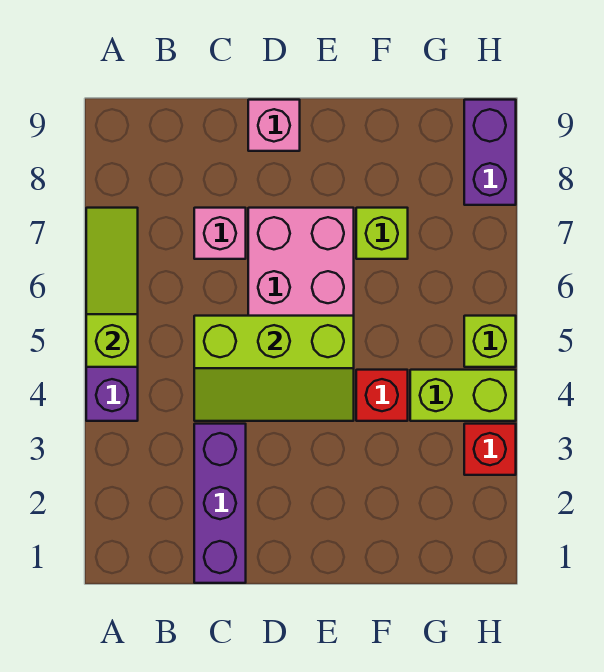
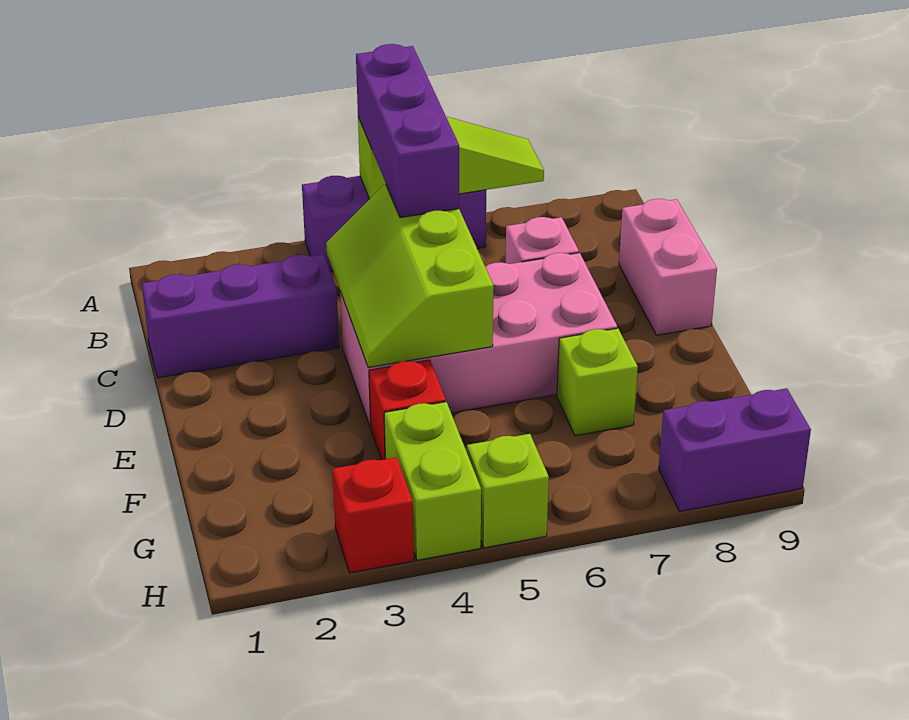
none -> purple brick A5:C5 level 3
pink brick D9 level 1 -> pink brick C9:D9 level 1

